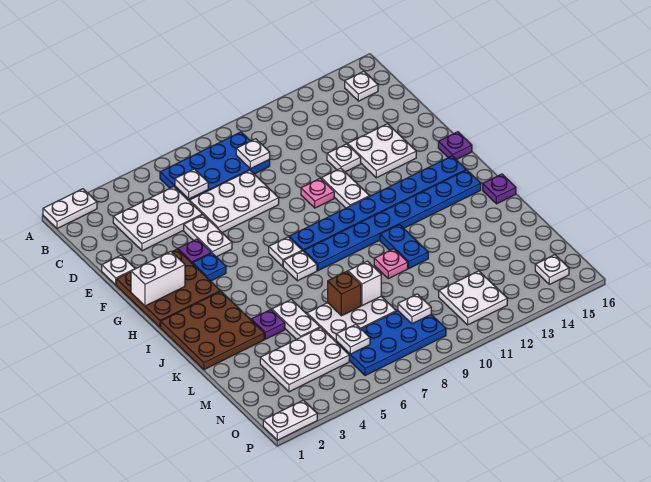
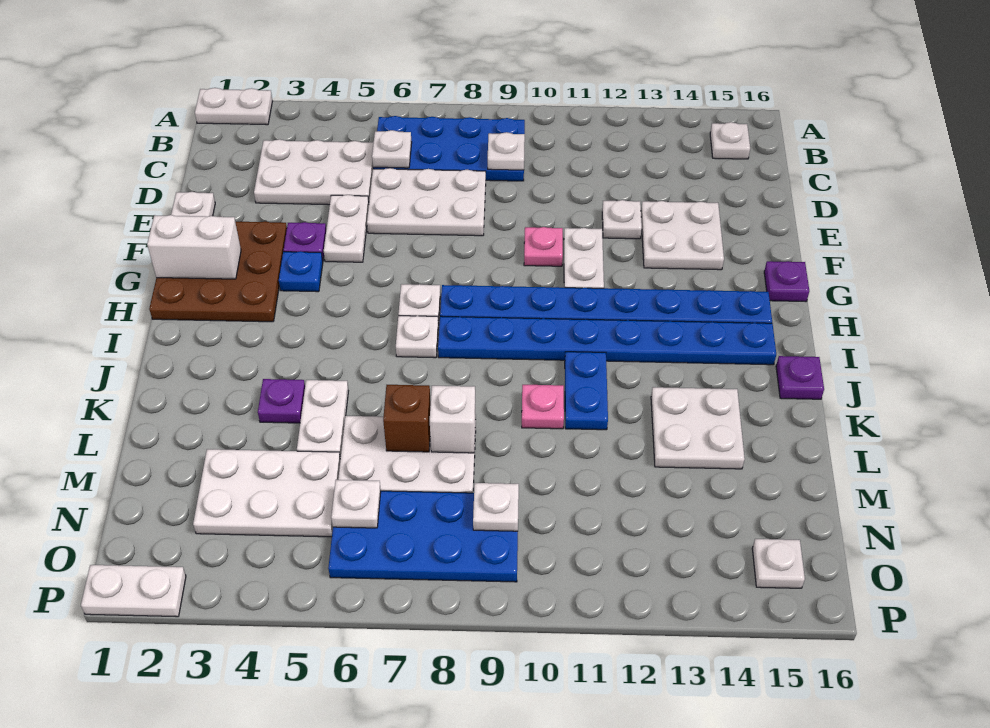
brown plate I1:K3 level 1 -> none
white plate N11:O12 level 1 -> white plate K13:L14 level 1

